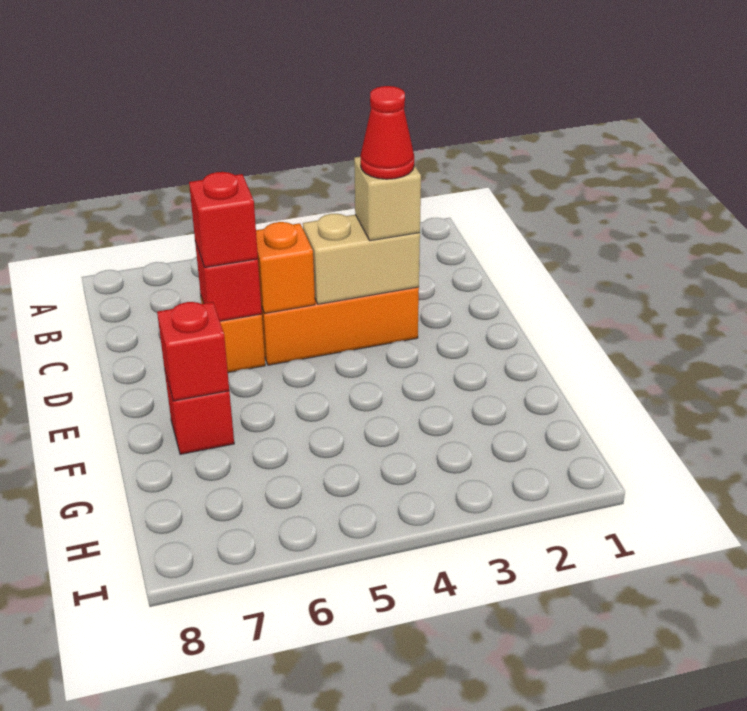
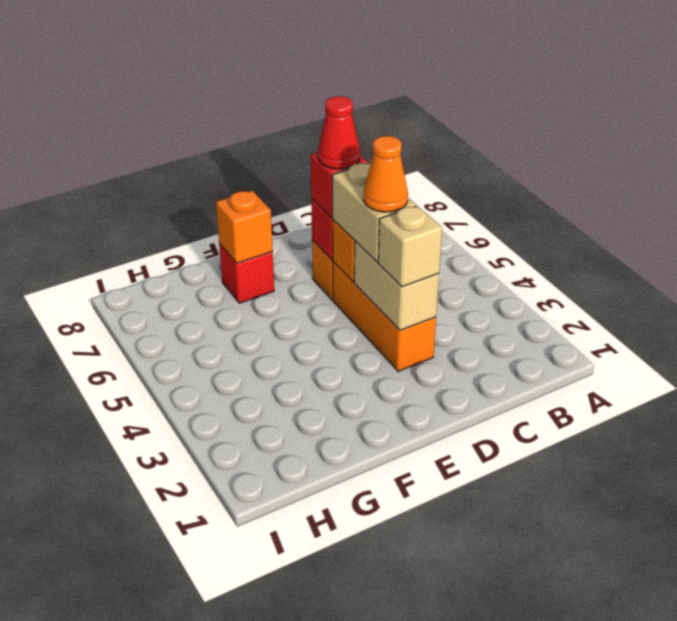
red cone D3 level 4 -> red cone D6 level 4
none -> tan brick D4:D5 level 3
none -> orange cone D4 level 4
red brick F7 level 2 -> orange brick F7 level 2

